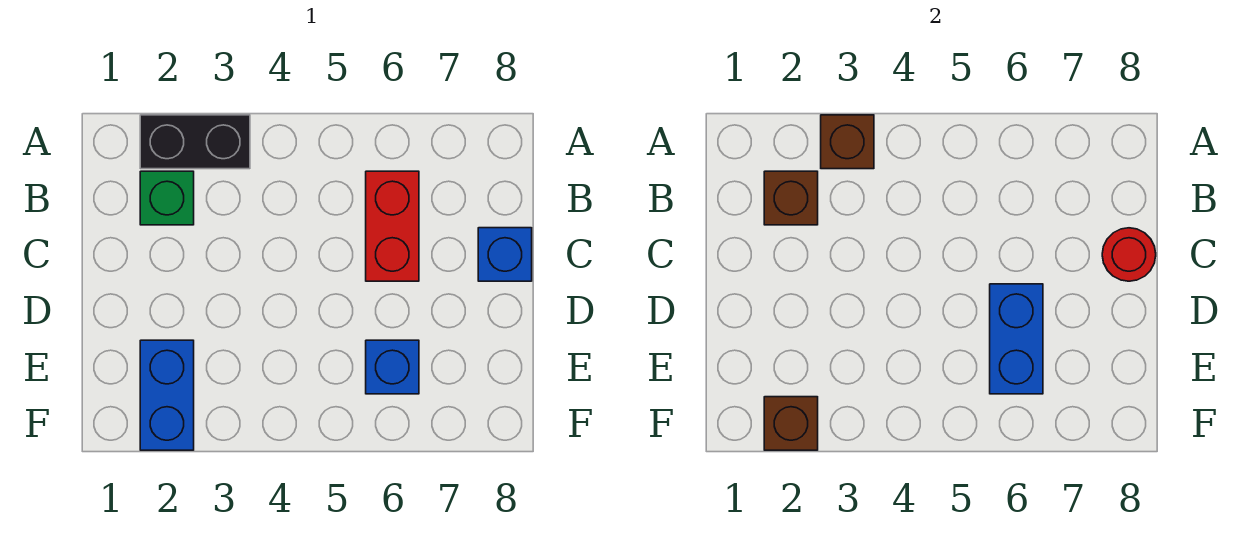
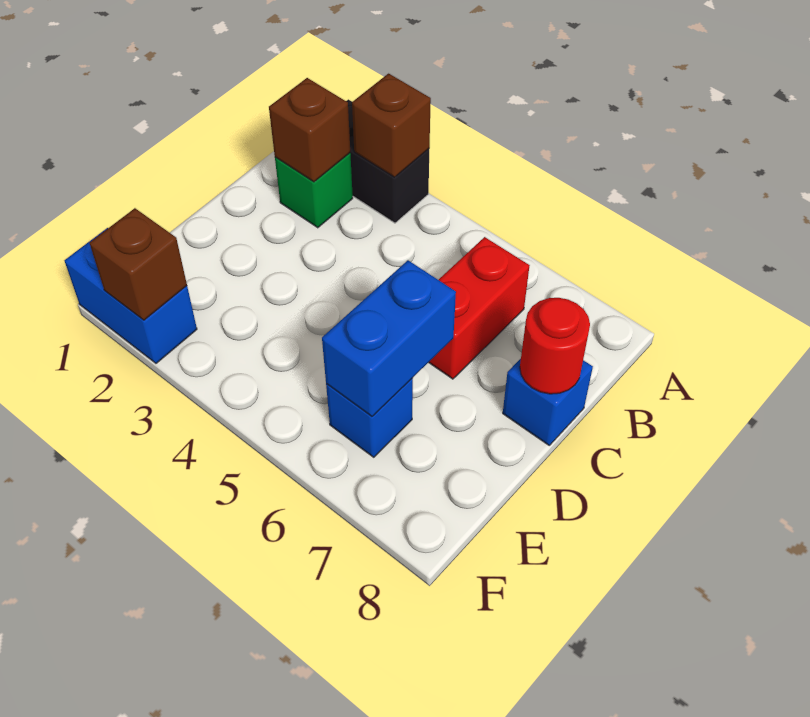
blue brick E2:F2 level 1 -> blue brick F1:F2 level 1

